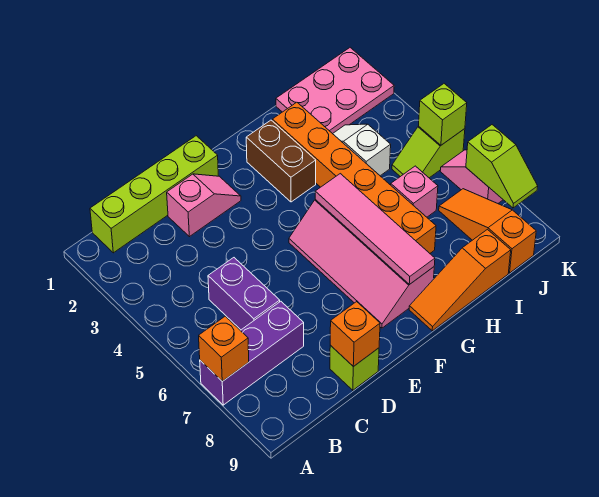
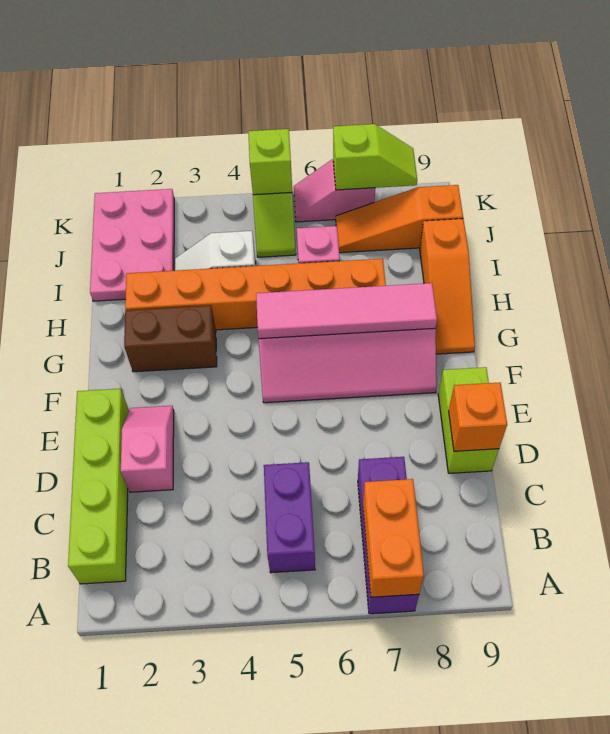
orange brick A7 level 2 -> orange brick A7:B7 level 2
purple brick C5:C6 level 1 -> purple brick B5:C5 level 1
lime brick D9 level 1 -> lime brick D9:E9 level 1

